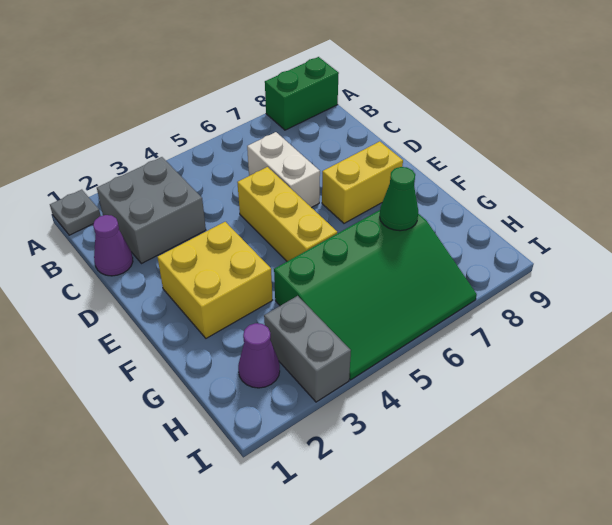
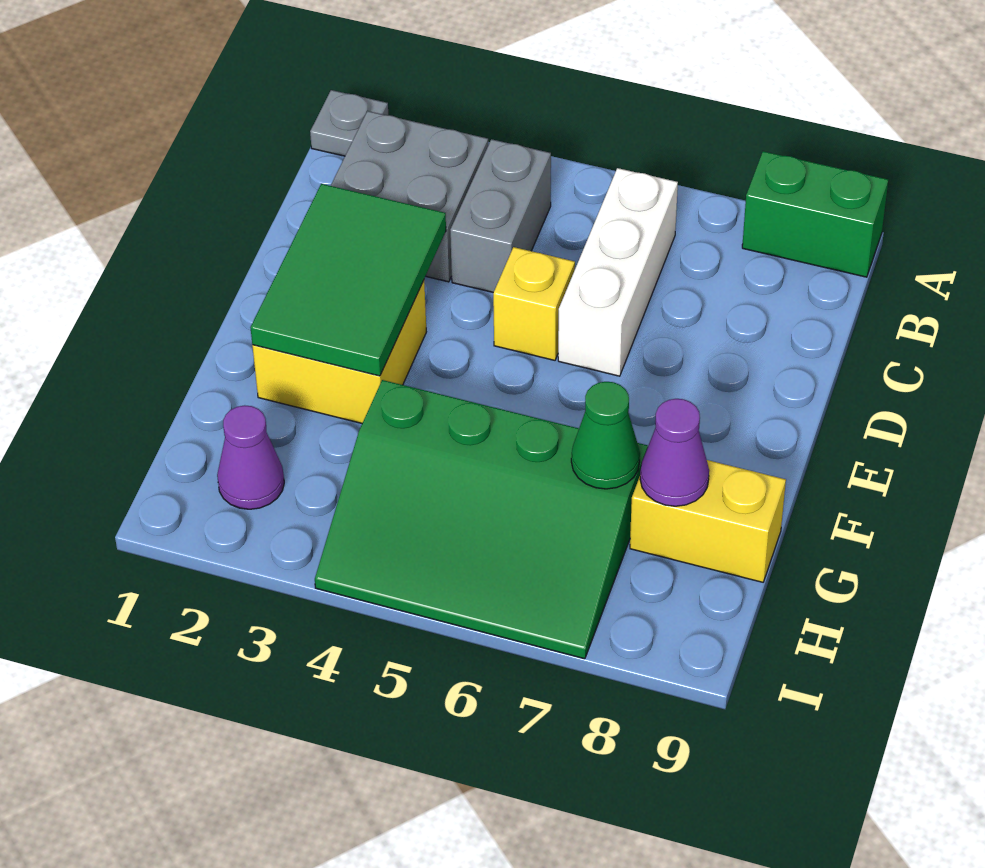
purple cone C1 level 1 -> purple cone G8 level 2
white brick C6:D6 level 1 -> white brick B6:D6 level 1
none -> green tile D2:F3 level 2
yellow brick D5:F5 level 1 -> yellow brick D5 level 1
yellow brick E7:E8 level 1 -> yellow brick G8:G9 level 1
grey brick H3:I3 level 1 -> grey brick B4:C4 level 1

